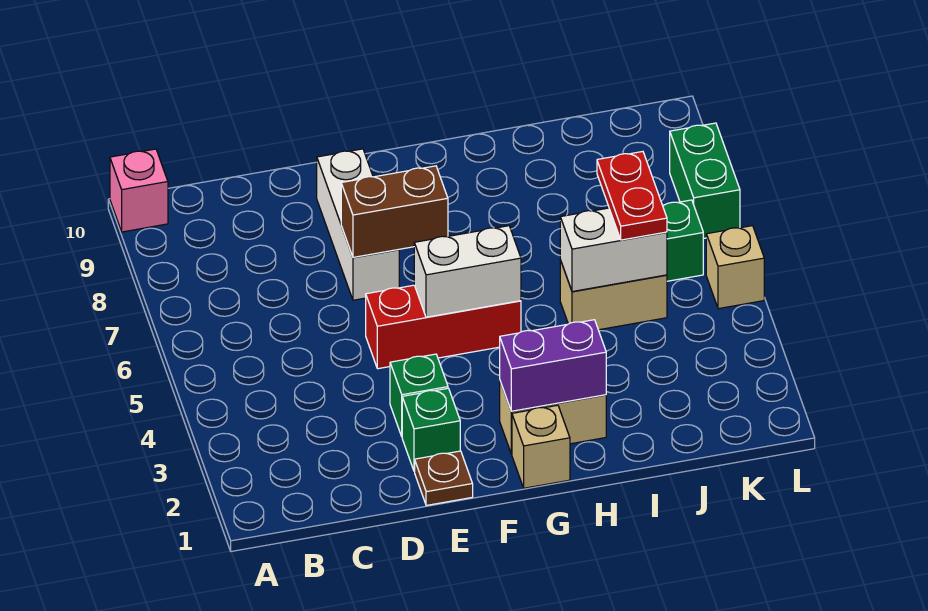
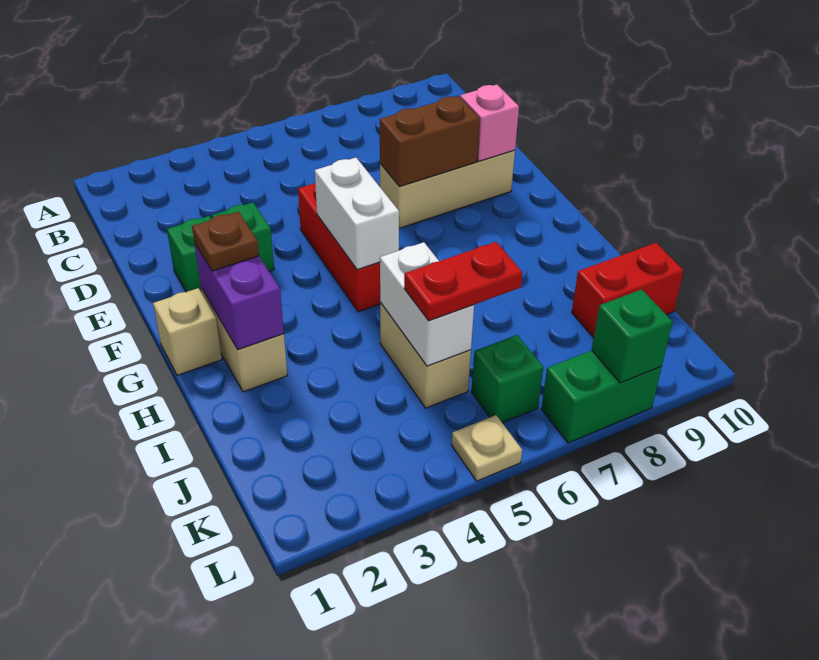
pink brick A10 level 1 -> pink brick E9 level 2
brown plate E1 level 1 -> brown plate G2 level 3
white brick E7:E9 level 1 -> tan brick E7:E9 level 1
brown brick E7:F7 level 2 -> brown brick E7:E8 level 2
none -> red brick J9:J10 level 1
tan brick L5 level 1 -> tan plate L5 level 1
none -> green brick L8 level 2

